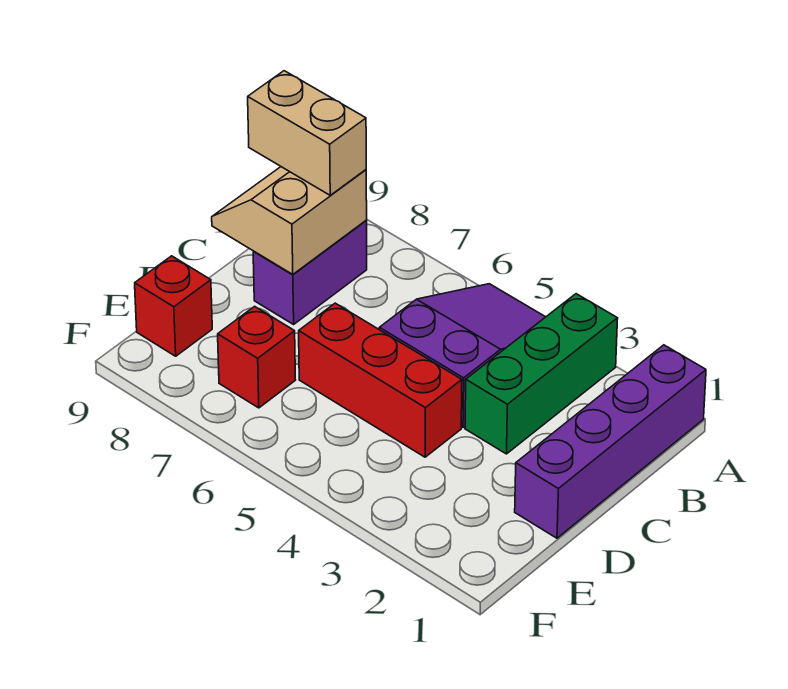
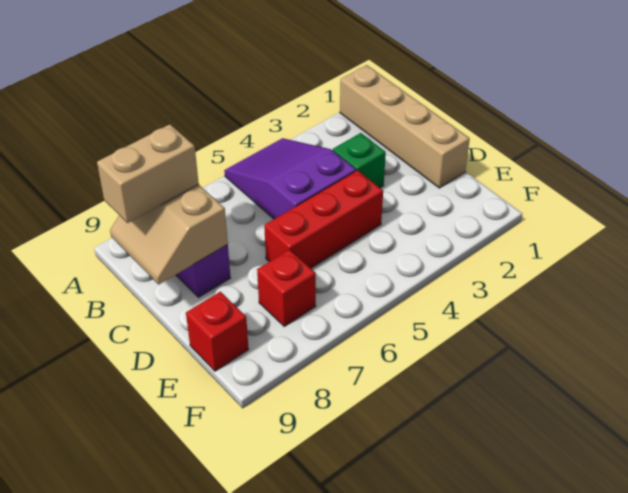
purple brick A1:D1 level 1 -> tan brick A1:D1 level 1
green brick A3:C3 level 1 -> green brick C3 level 1

